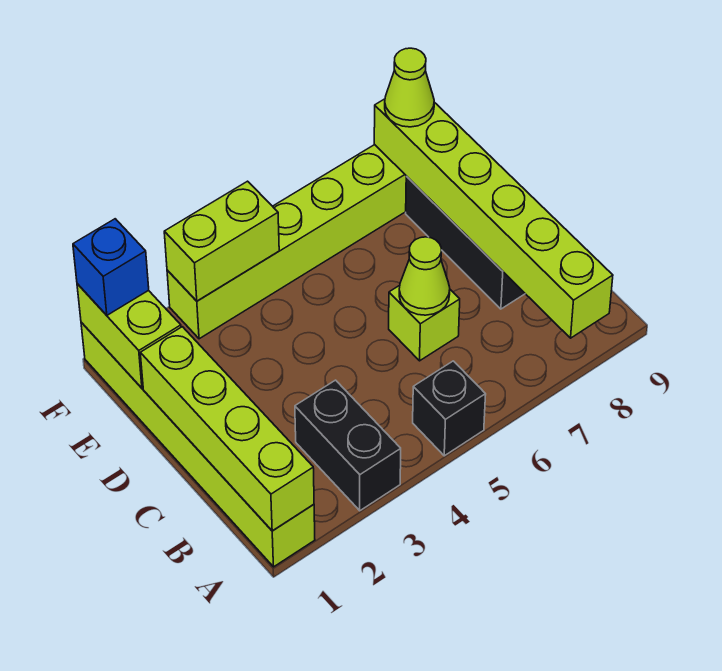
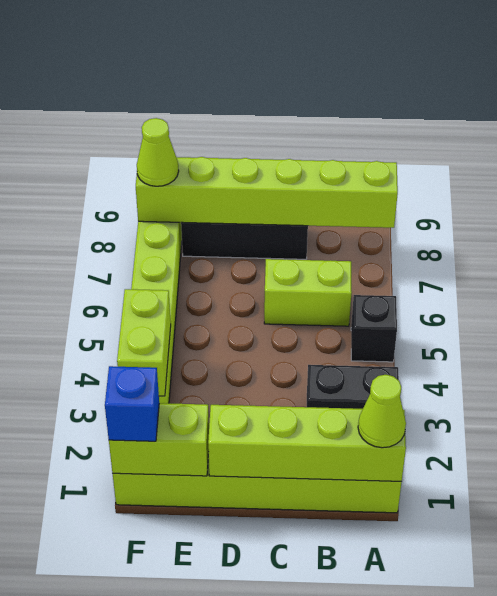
lime brick C6 level 1 -> lime brick B6:C6 level 1
lime cone C6 level 2 -> lime cone A1 level 3

